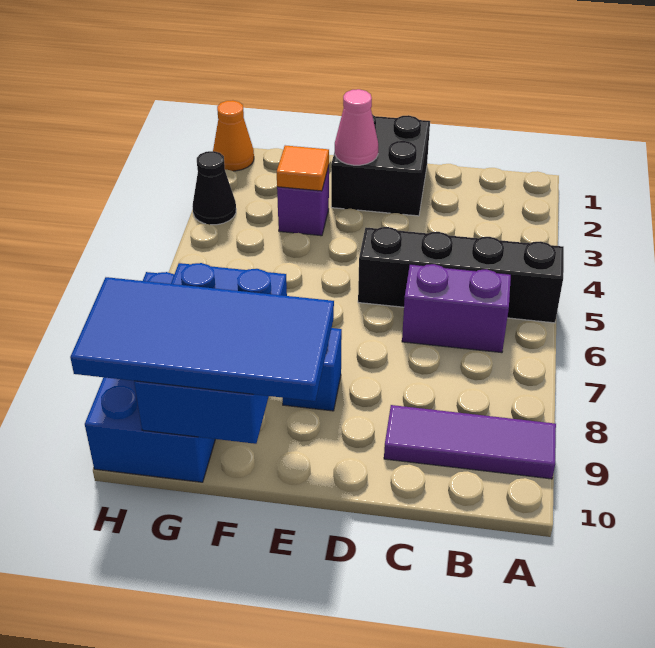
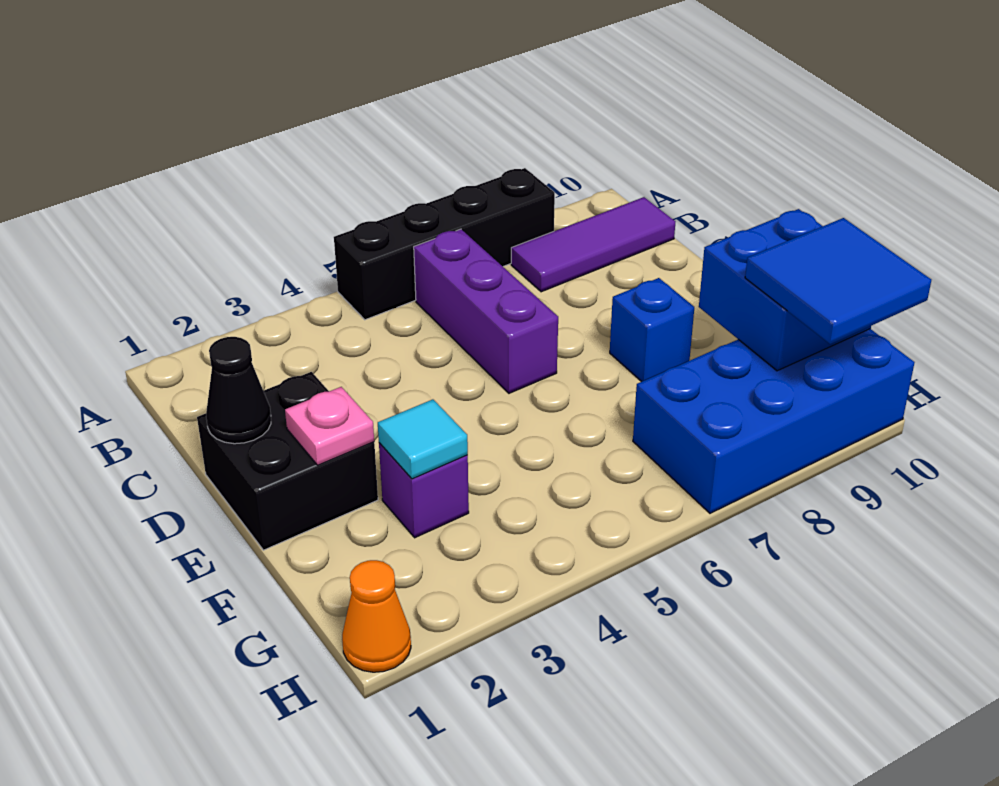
black brick A5:D5 level 1 -> black brick A5:A8 level 1
purple tile A9:C9 level 1 -> purple tile B8:B10 level 1
purple brick B6:C6 level 1 -> purple brick B6:D6 level 1
pink cone E2 level 2 -> pink plate E2 level 2
blue tile E9:H10 level 3 -> blue tile G9:H10 level 3
orange tile F3 level 2 -> cyan tile F3 level 2
blue brick F8:G10 level 2 -> blue brick F9:G10 level 2
black cone H3 level 1 -> black cone D1 level 2

